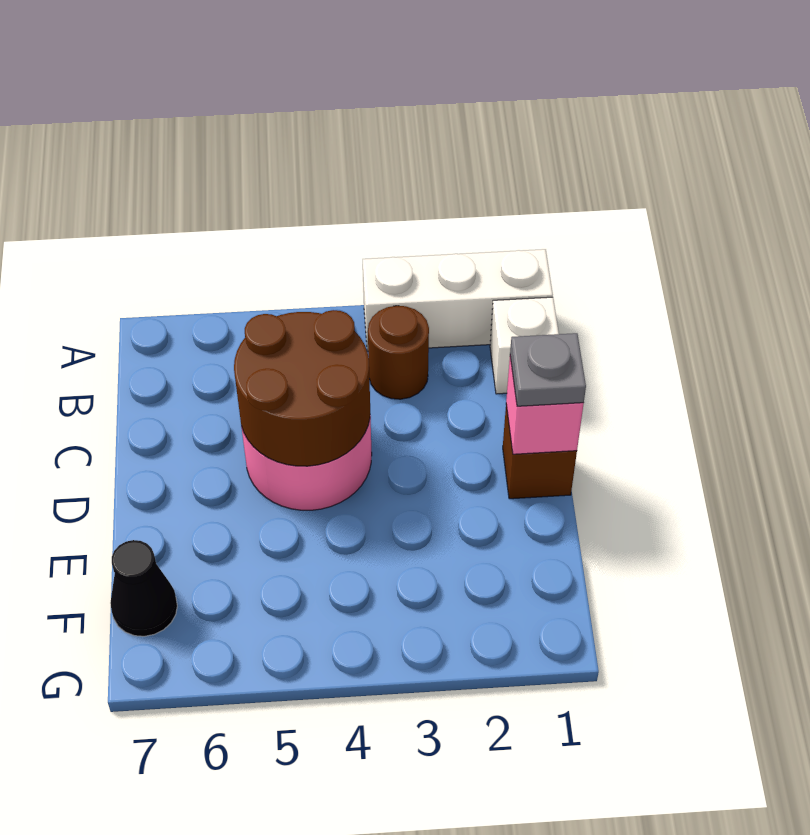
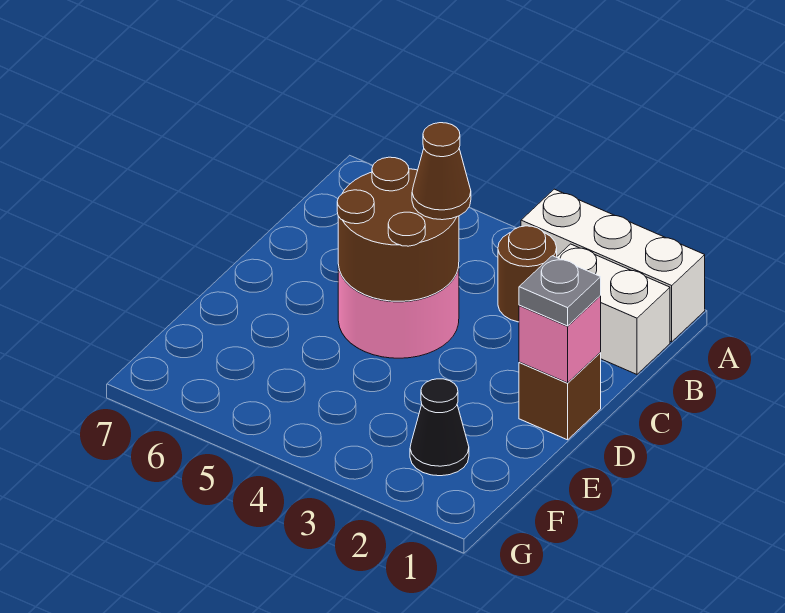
white brick B1 level 1 -> white brick B1:B2 level 1
none -> brown cone C4 level 3
black cone F7 level 1 -> black cone F2 level 1

